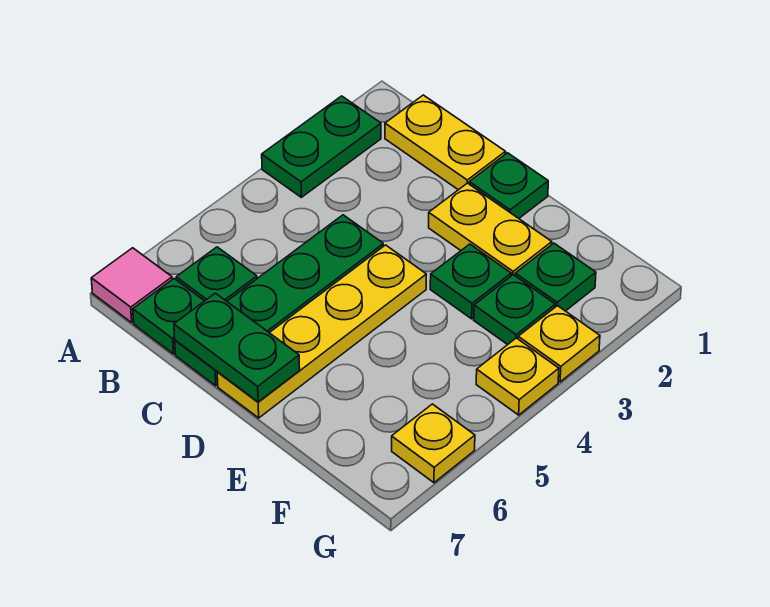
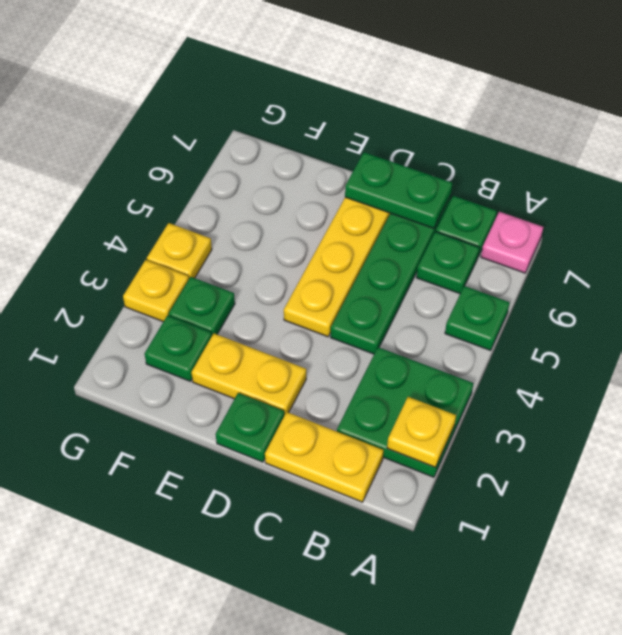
green plate A2:A3 level 1 -> green plate A2:B3 level 1
pink tile A7 level 1 -> pink plate A7 level 1
green plate E3 level 1 -> green plate A5 level 1
yellow plate G6 level 1 -> yellow plate A2 level 2

